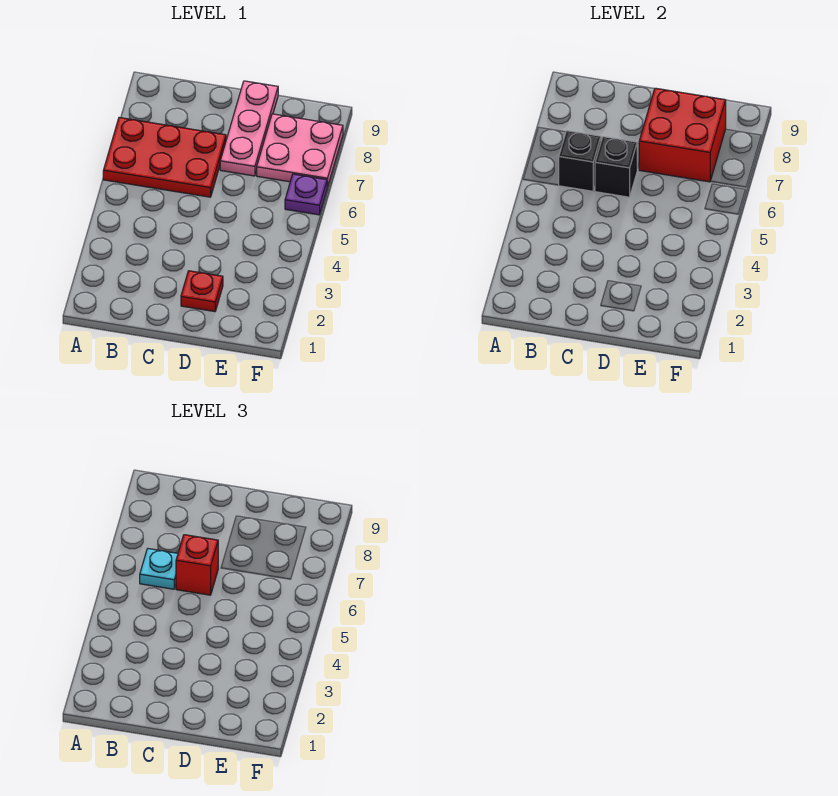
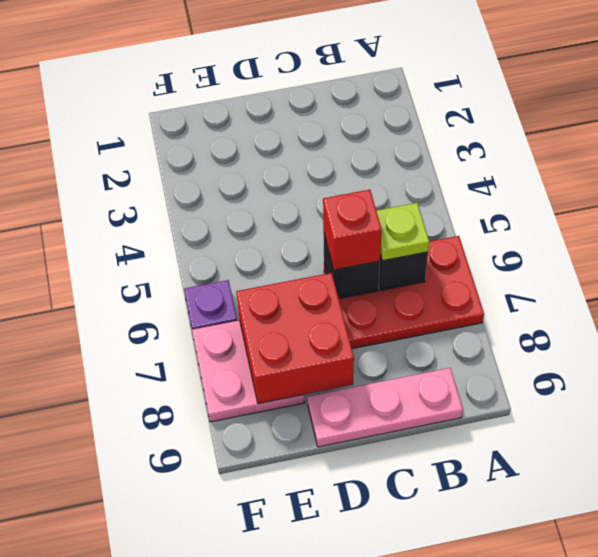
cyan plate B6 level 3 -> lime plate B6 level 3
red plate D2 level 1 -> none
pink plate D7:D9 level 1 -> pink plate B9:D9 level 1

